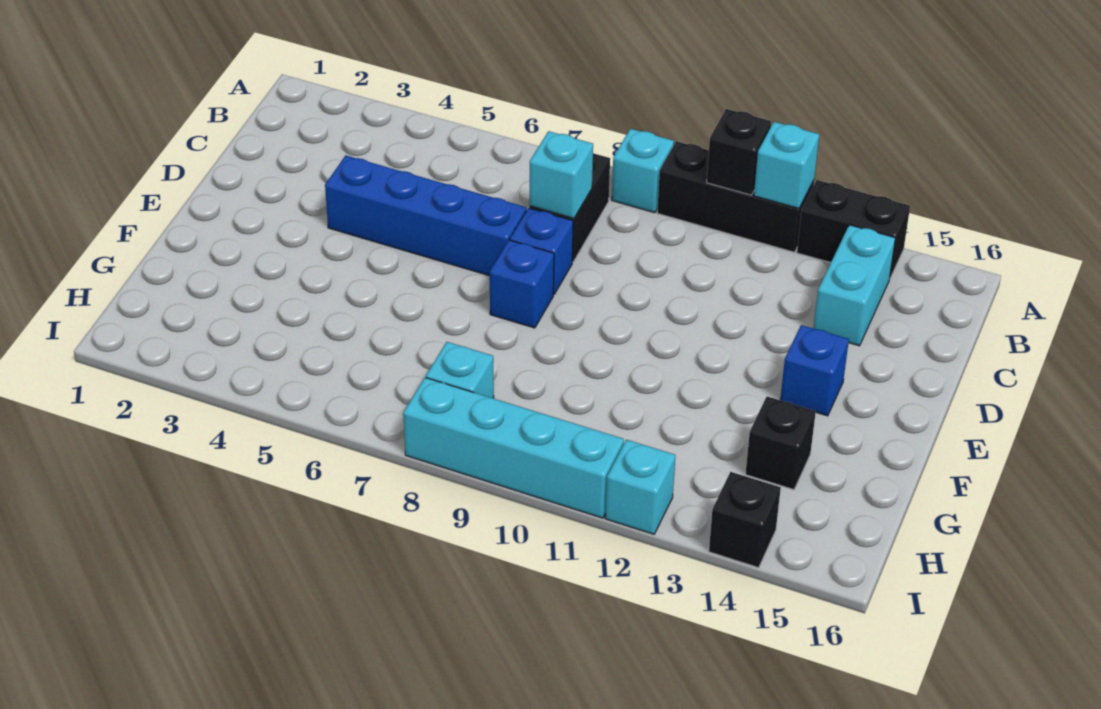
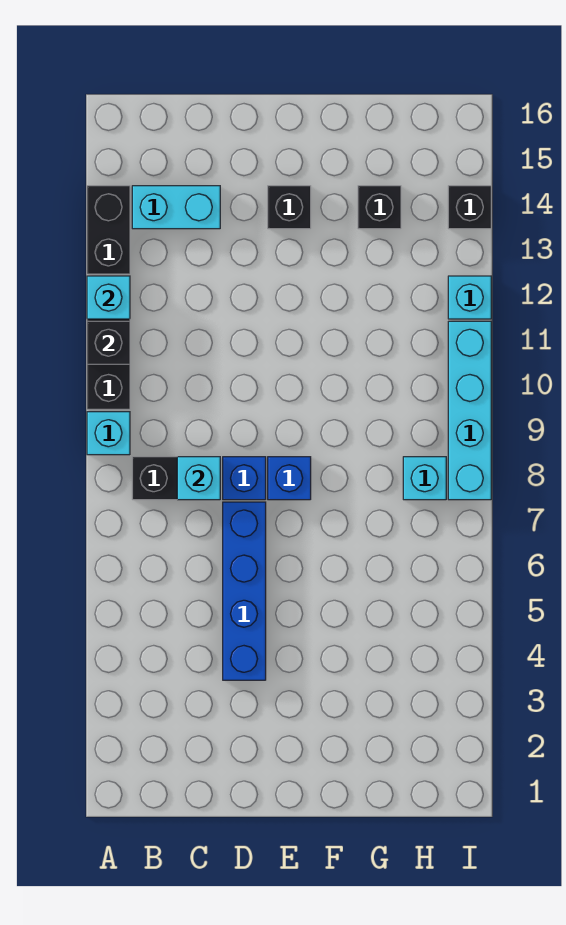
blue brick E14 level 1 -> black brick E14 level 1

